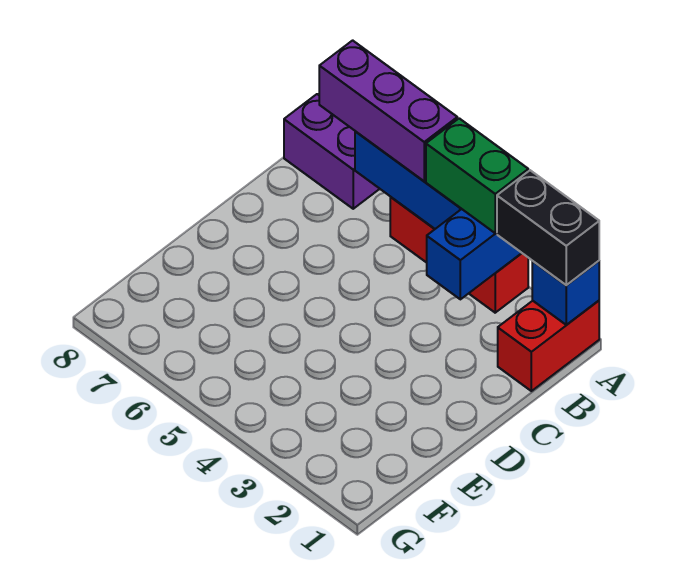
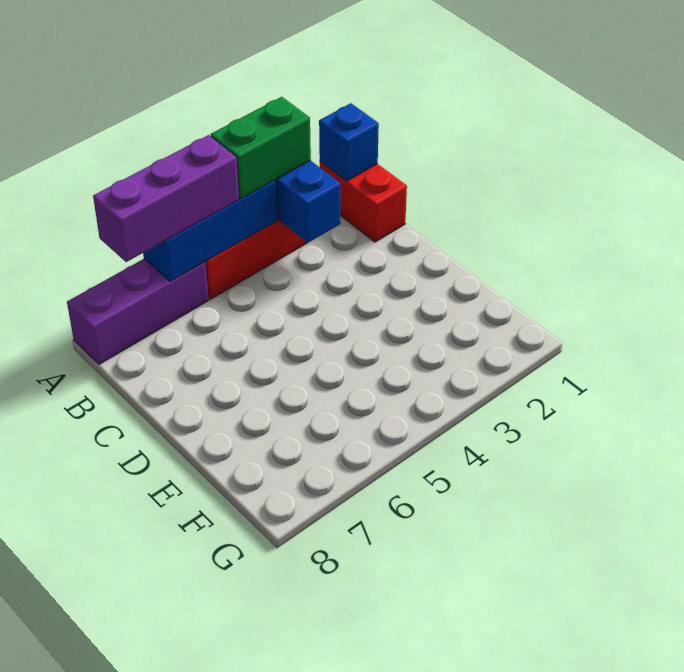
black brick A1:A2 level 3 -> none
purple brick A7:A8 level 1 -> purple brick A6:A8 level 1

